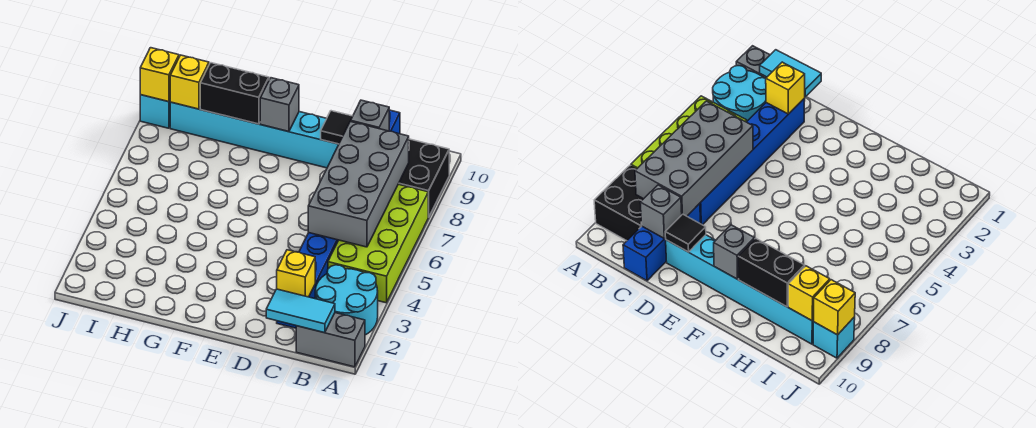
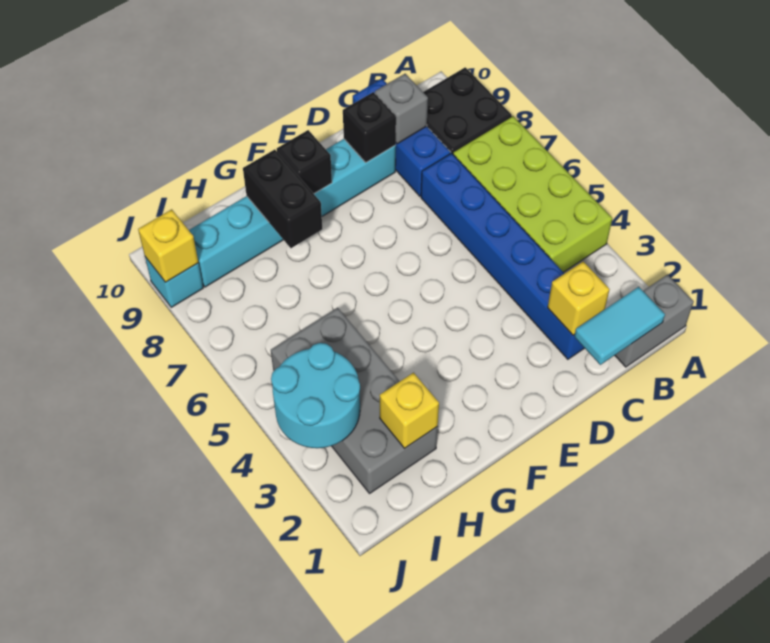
cyan round brick A2:B3 level 1 -> cyan round brick I3:J4 level 2
grey brick B5:C8 level 2 -> grey brick H2:I5 level 1
black tile D9 level 2 -> black brick D9 level 2
grey brick F9 level 2 -> black brick F9 level 2
black brick G9:H9 level 2 -> black brick G8:G9 level 2
yellow brick I9 level 2 -> yellow brick H2 level 2

